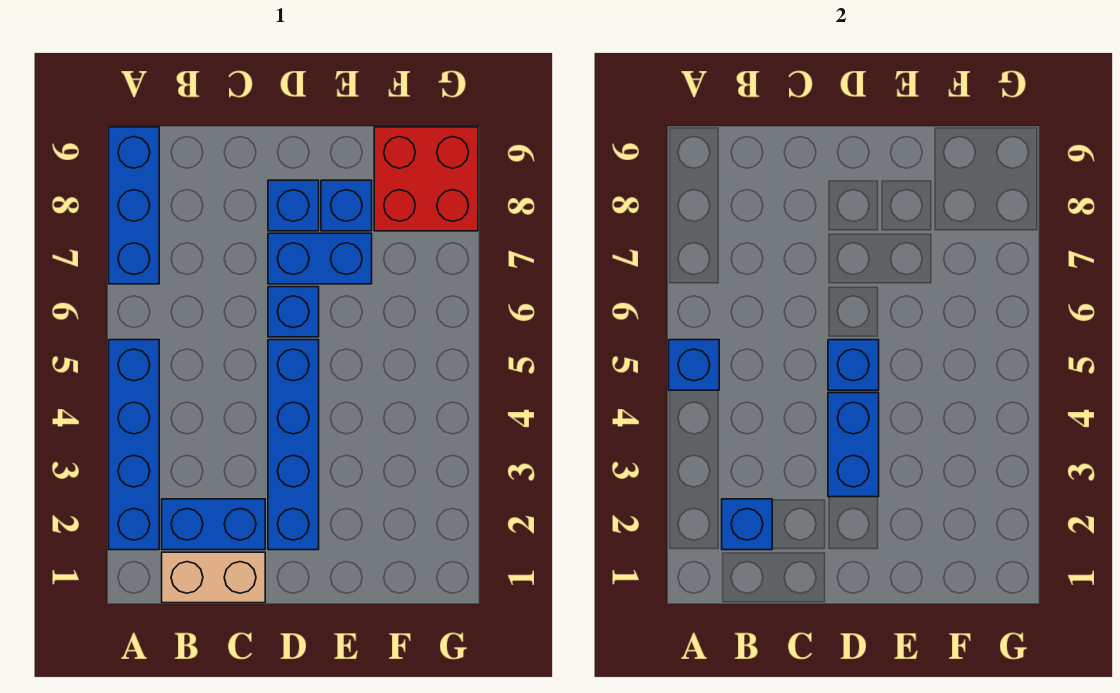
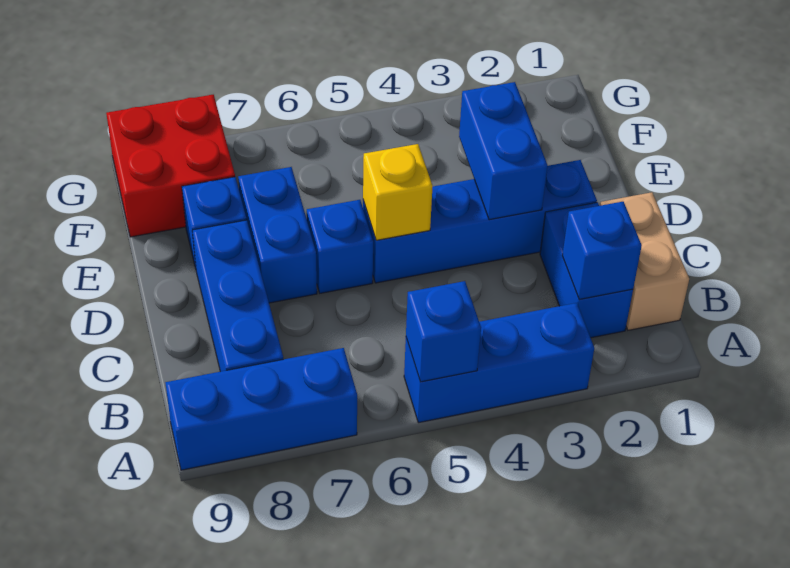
blue brick A2:A5 level 1 -> blue brick A3:A5 level 1
blue brick D3:D4 level 2 -> blue brick D3:E3 level 2
blue brick D5 level 2 -> yellow brick D5 level 2
blue brick D8 level 1 -> blue brick B8:D8 level 1

